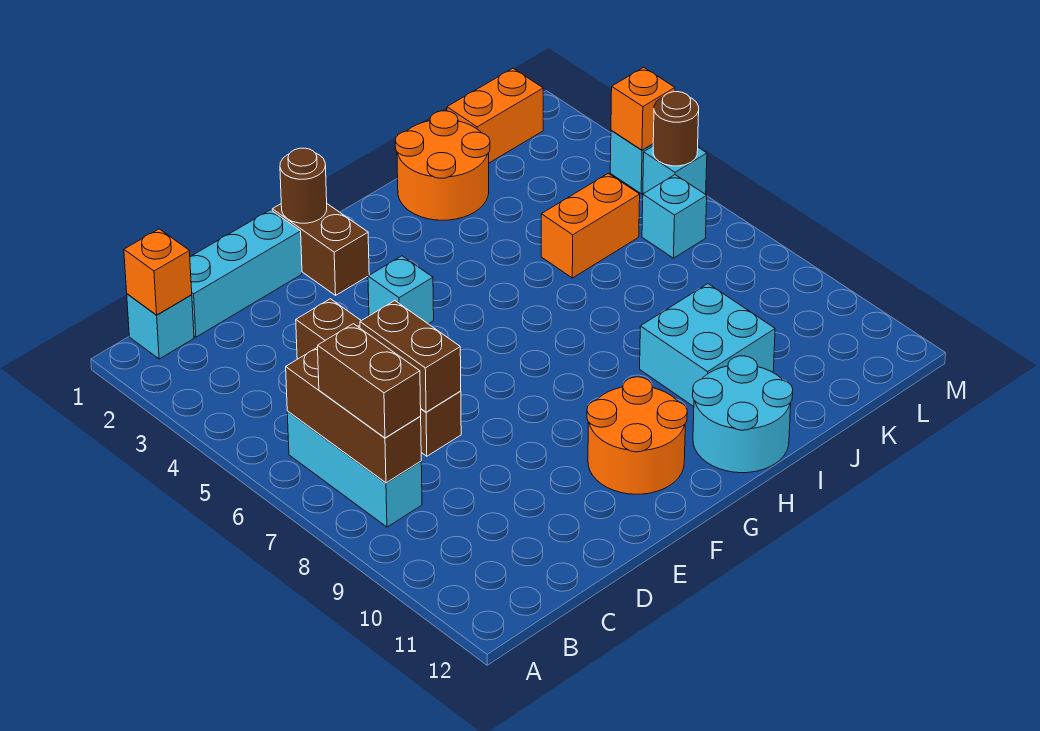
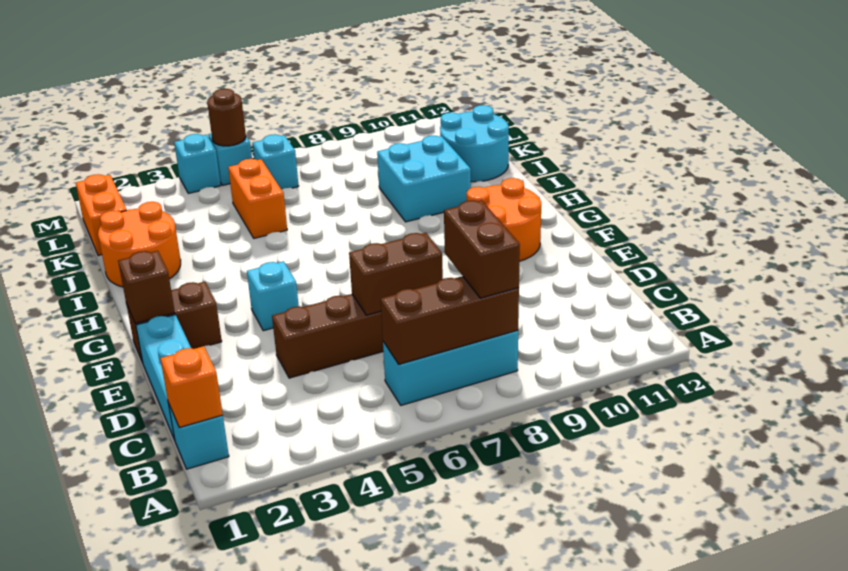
brown brick B7:B8 level 3 -> brown brick B8:C8 level 3
brown round brick F1 level 2 -> brown brick F1 level 2
cyan round brick H11:I12 level 1 -> cyan round brick J11:K12 level 1
orange brick M4 level 2 -> none

